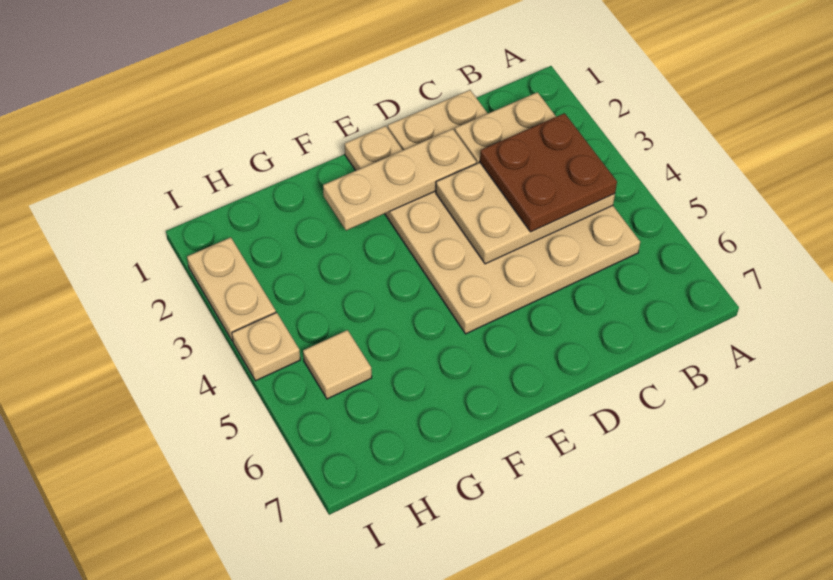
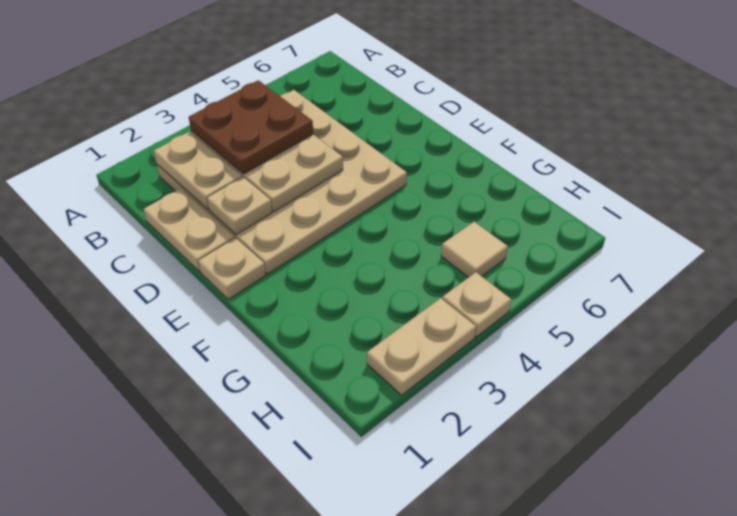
tan plate D2:F2 level 2 -> tan plate D2 level 2

